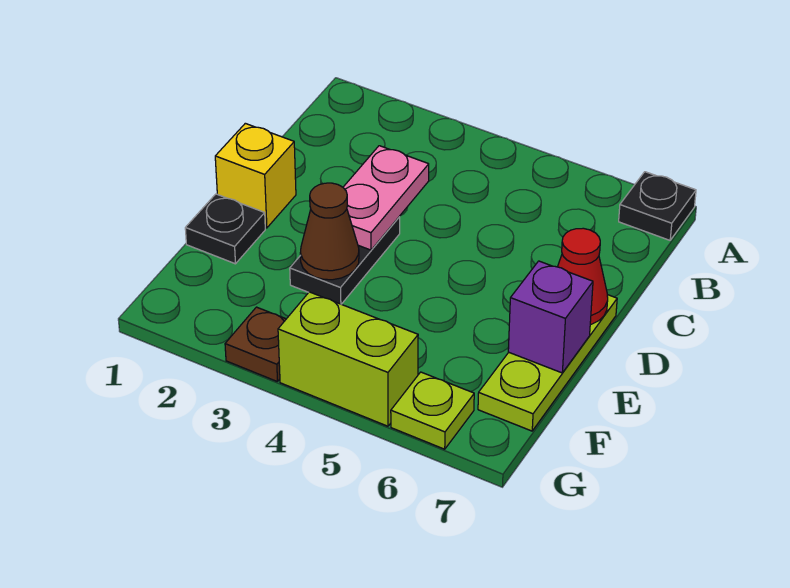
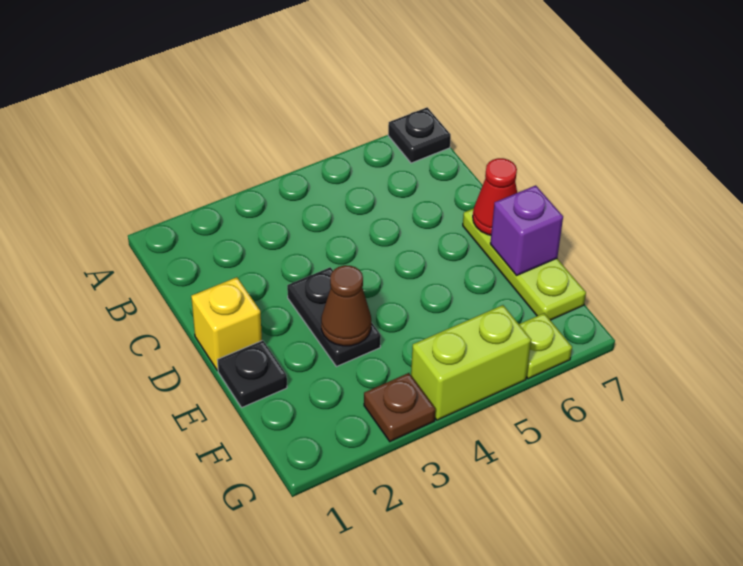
pink plate C3:D3 level 2 -> none

